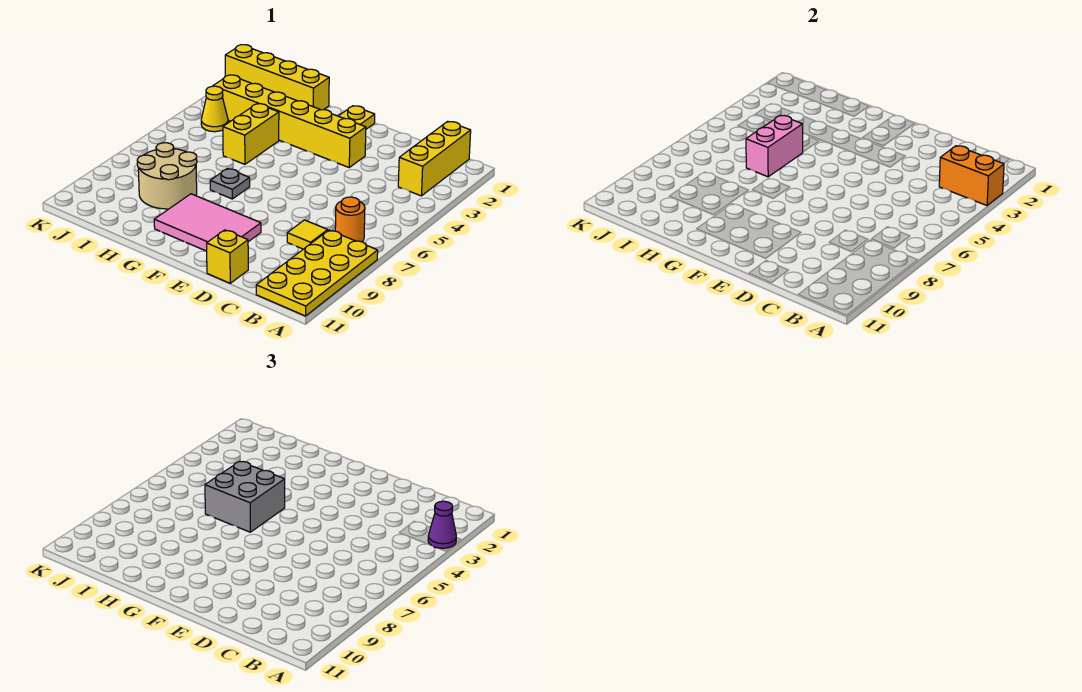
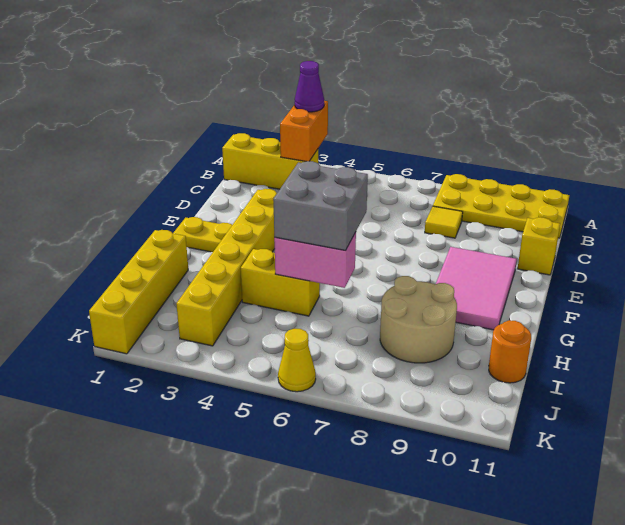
orange round brick B7 level 1 -> orange round brick I11 level 1
grey plate G7 level 1 -> none
yellow cone J4 level 1 -> yellow cone K6 level 1

